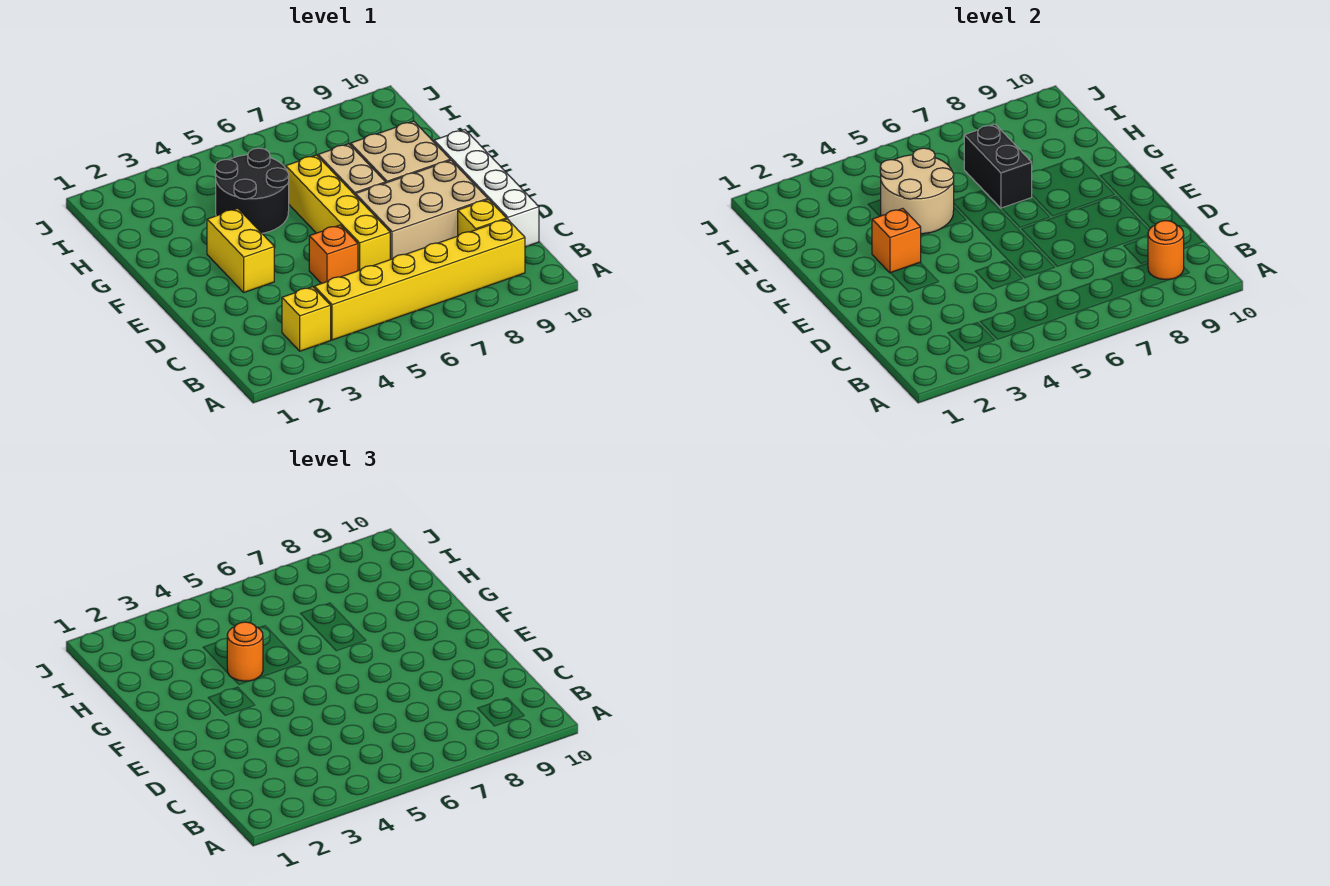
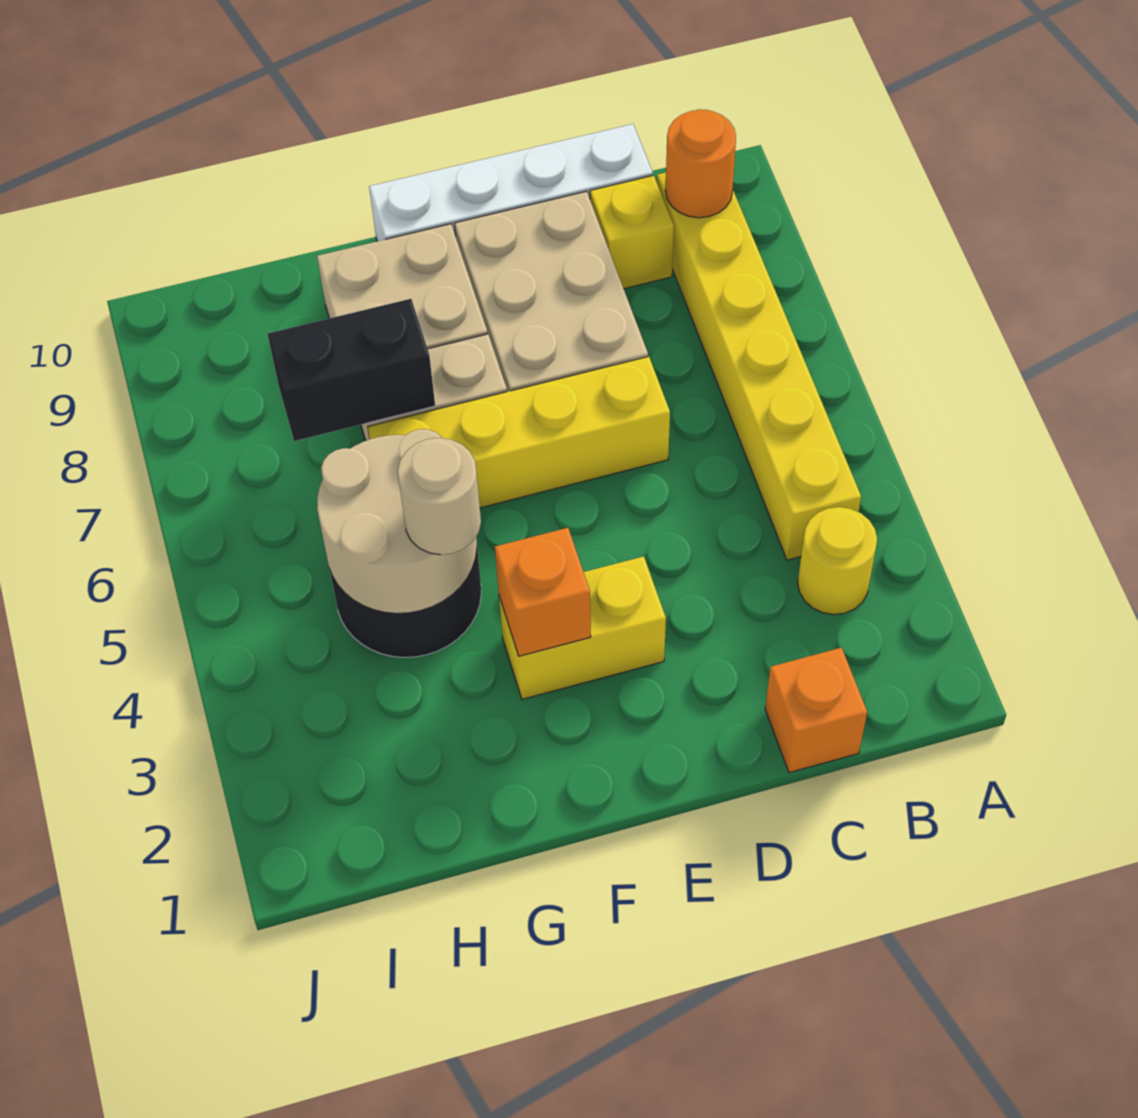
yellow brick B3 level 1 -> yellow round brick B3 level 1
orange brick D5 level 1 -> orange brick C1 level 1
orange round brick G4 level 3 -> tan round brick G4 level 3

